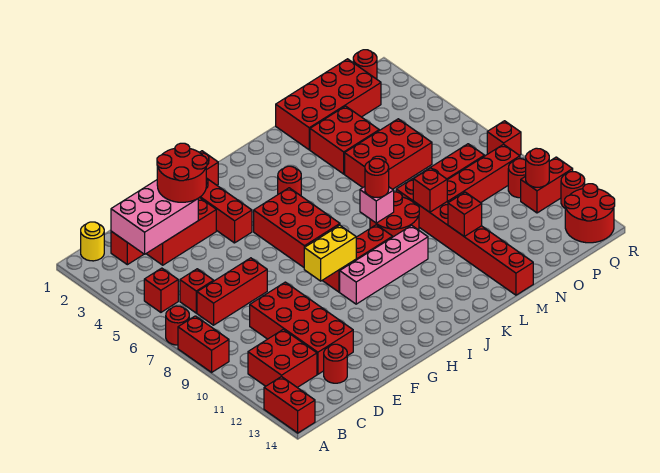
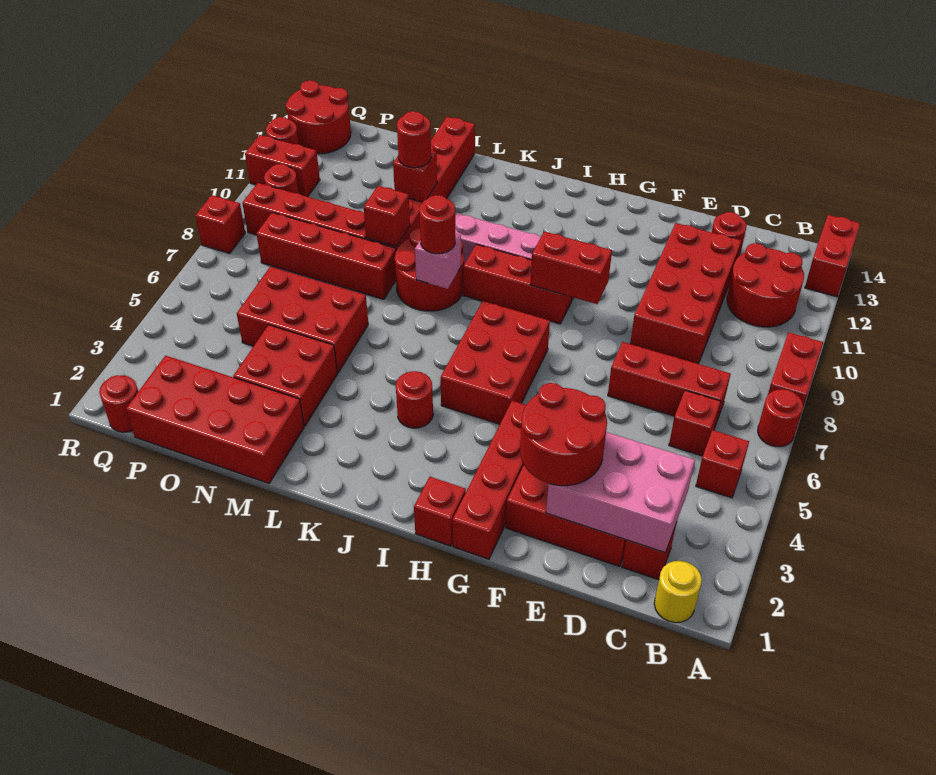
red brick B11:C12 level 1 -> red round brick B11:C12 level 1
yellow brick G9:H9 level 2 -> red brick G9:H9 level 2
red round brick Q11 level 2 -> red round brick M11 level 3

